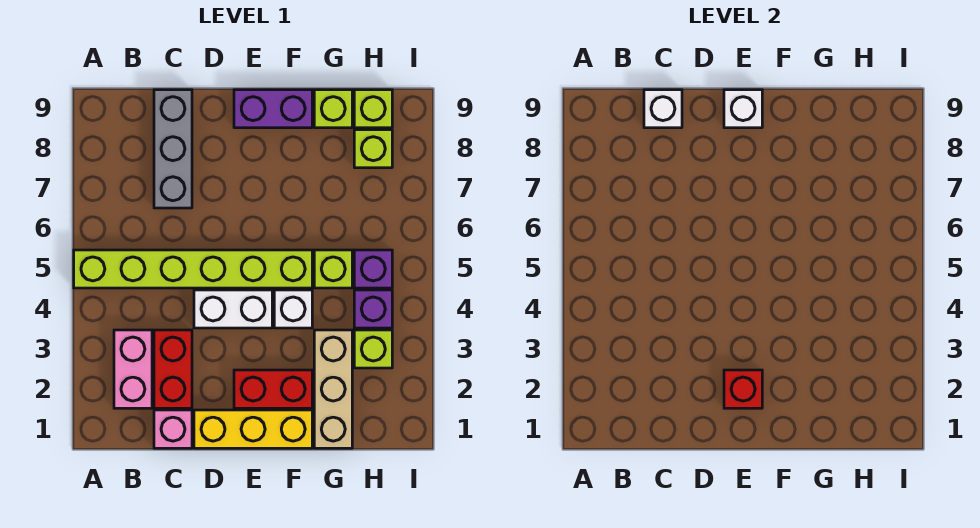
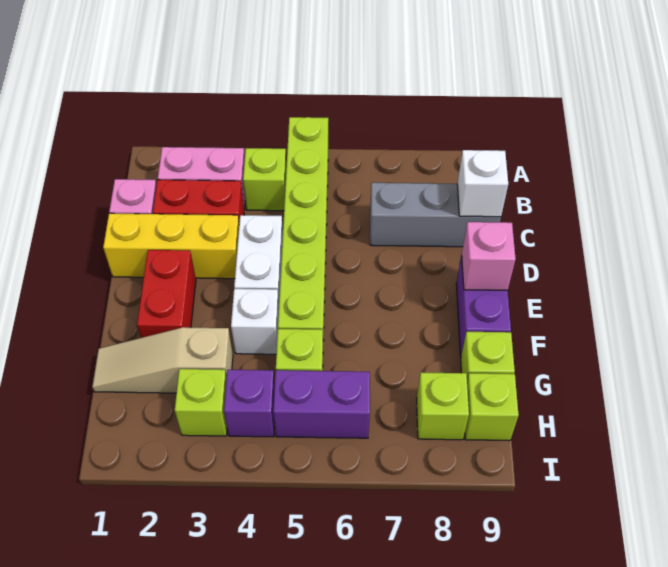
none -> lime brick B4 level 1
yellow brick D1:F1 level 1 -> yellow brick D1:D3 level 1
red brick E2 level 2 -> none
white brick E9 level 2 -> pink brick E9 level 2
tan brick G1:G3 level 1 -> tan slope G1:G3 level 1 top 3
purple brick H5 level 1 -> purple brick H5:H6 level 1

